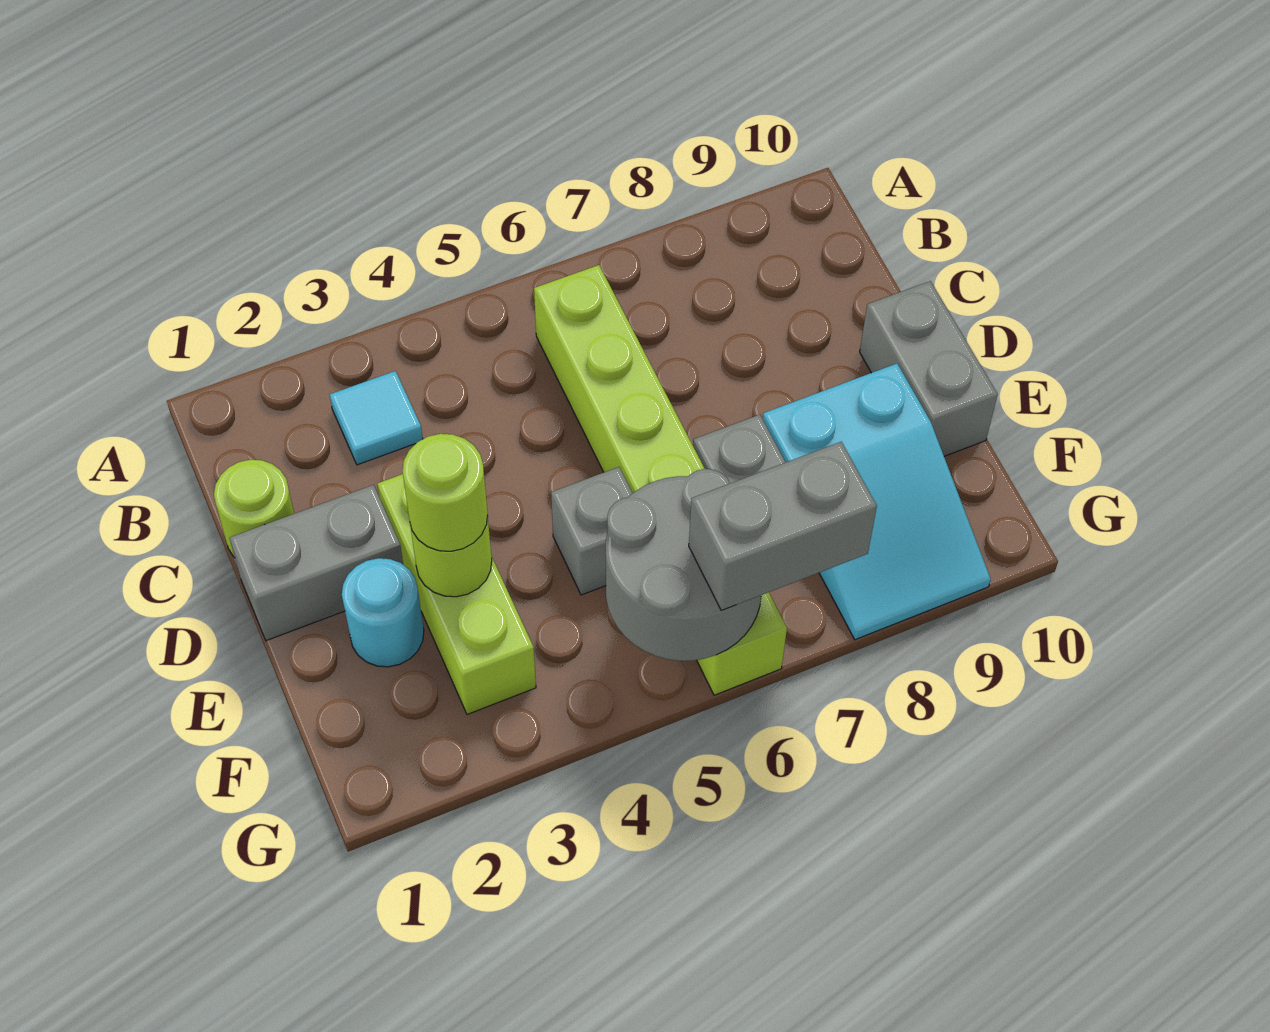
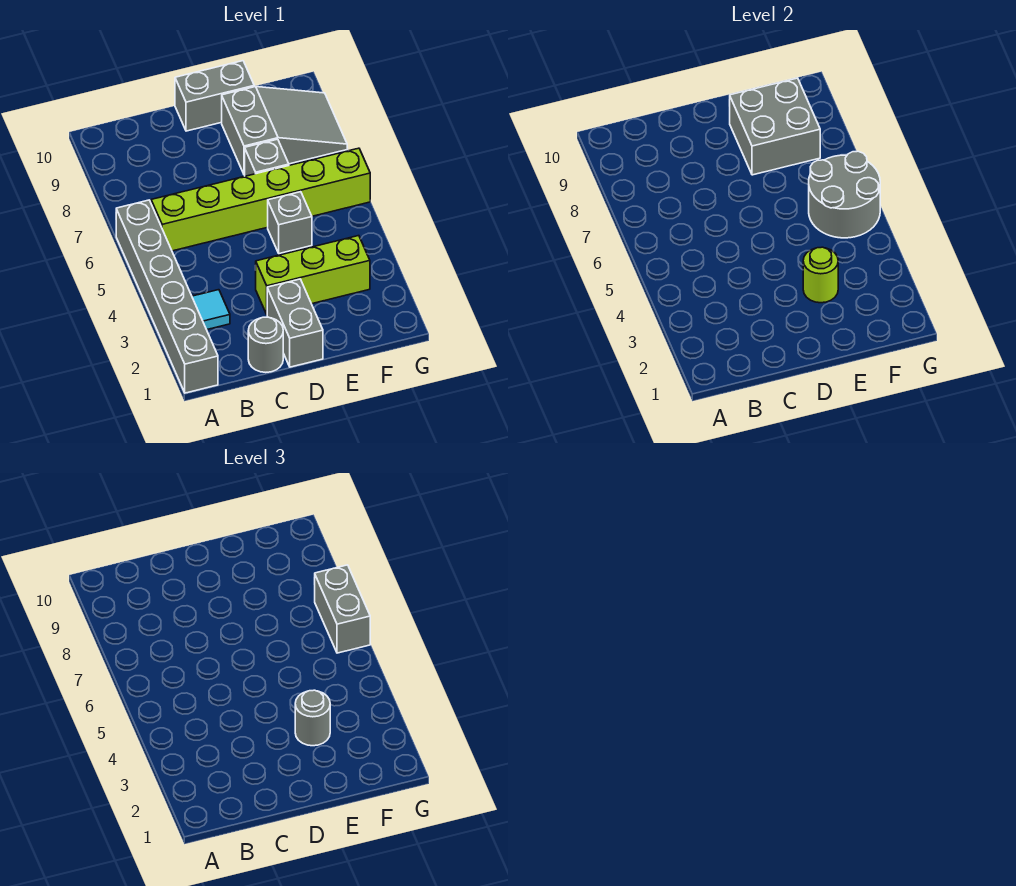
none -> grey brick A1:A6 level 1
lime round brick C1 level 1 -> grey round brick C1 level 1
cyan round brick E2 level 1 -> none
lime round brick E3 level 3 -> grey round brick E3 level 3
cyan slope E8:G9 level 1 top E -> grey slope E8:G9 level 1 top E
none -> grey brick E8:F9 level 2

